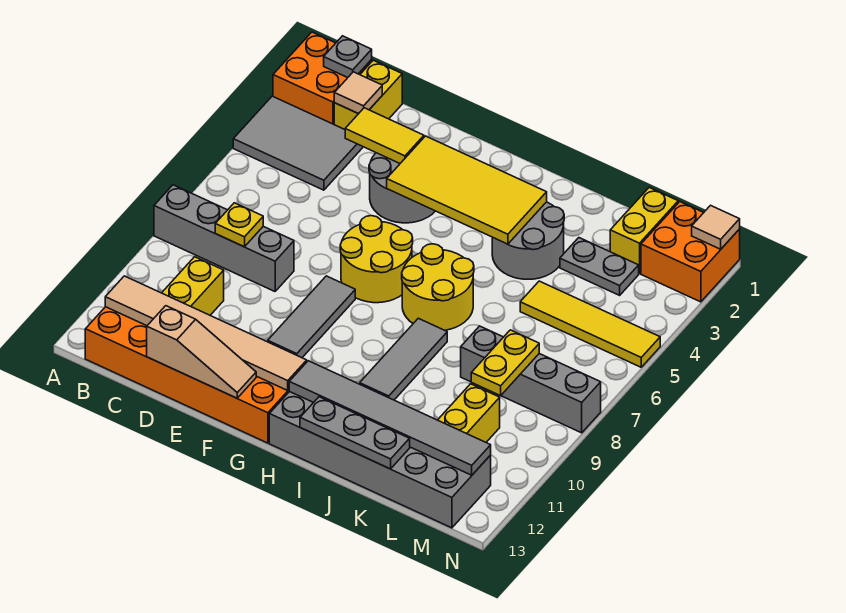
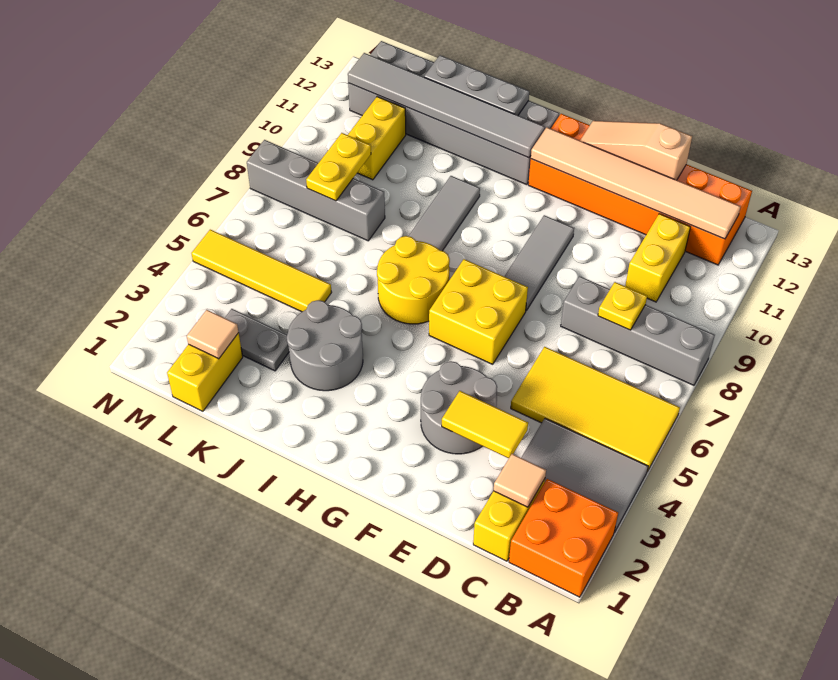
grey plate B1 level 2 -> none
yellow tile F3:I4 level 2 -> yellow tile A5:D6 level 1
yellow round brick F6:G7 level 1 -> yellow brick F6:G7 level 1
orange brick M1:N2 level 1 -> none
tan tile N1 level 2 -> tan tile L2 level 2

